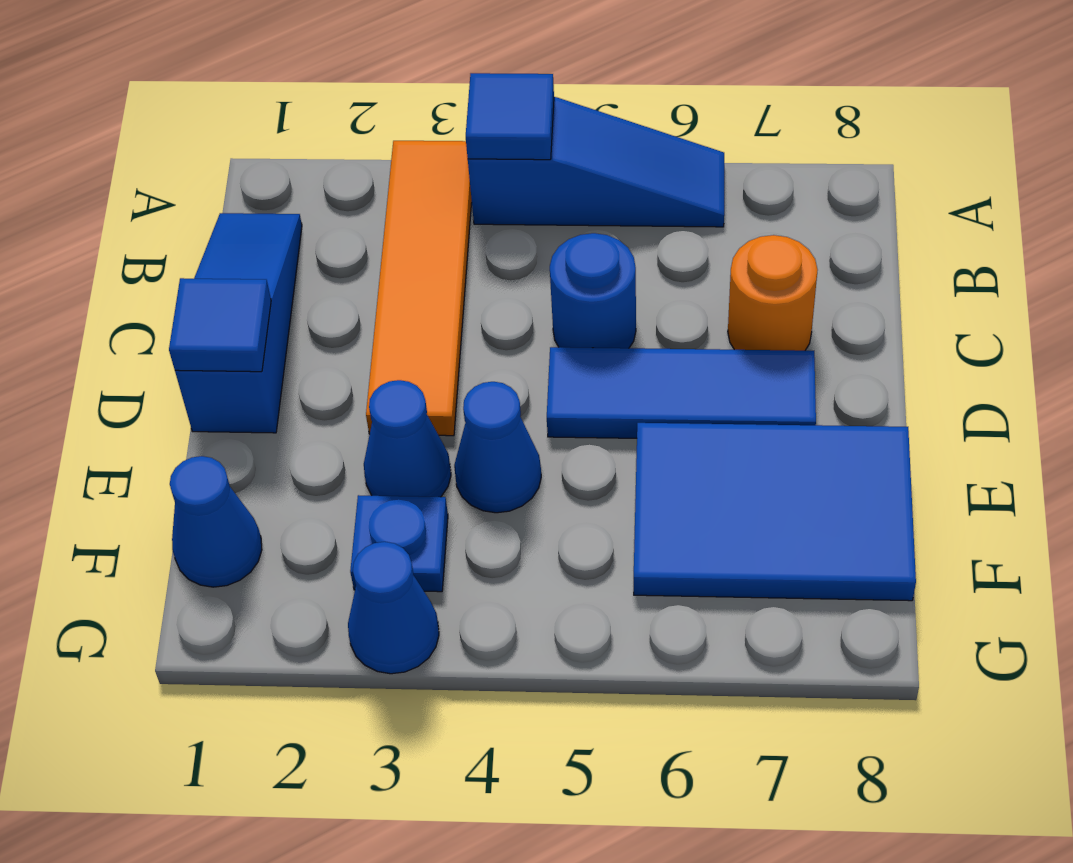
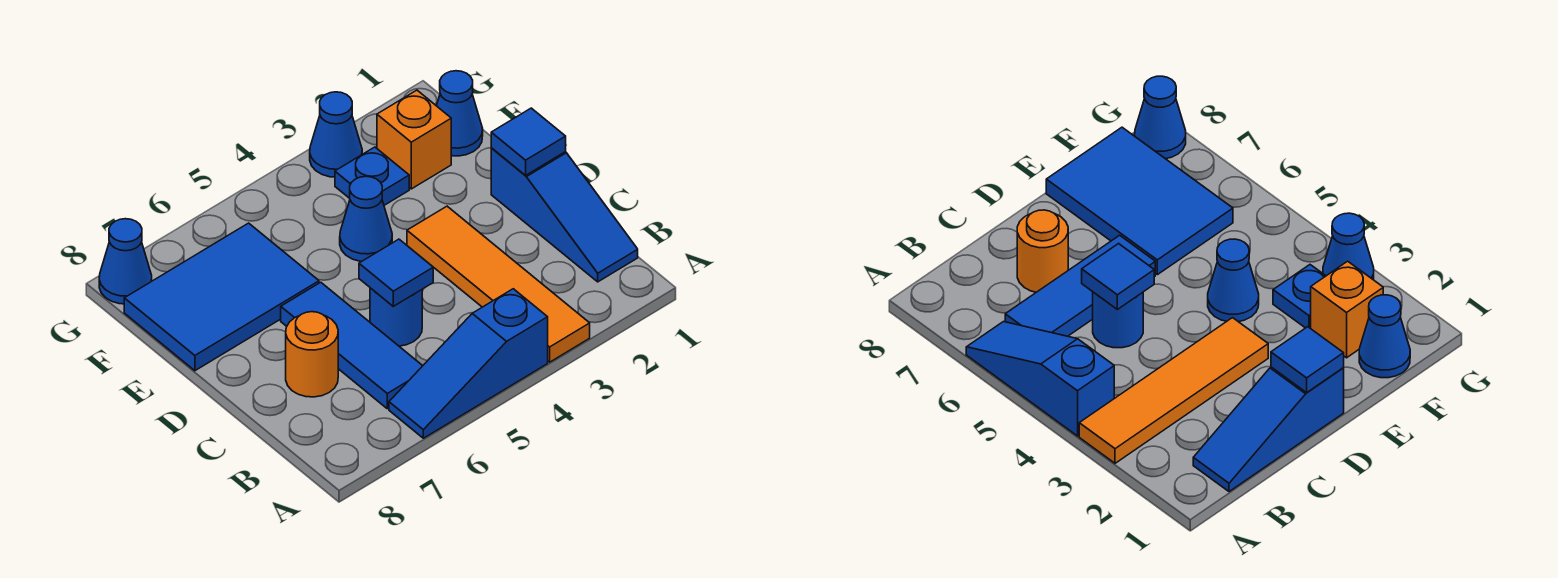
blue tile A4 level 2 -> blue tile C5 level 2
blue tile D5:D7 level 1 -> blue tile B6:D6 level 1
blue cone E3 level 1 -> blue cone G8 level 1
none -> orange brick F2 level 1

